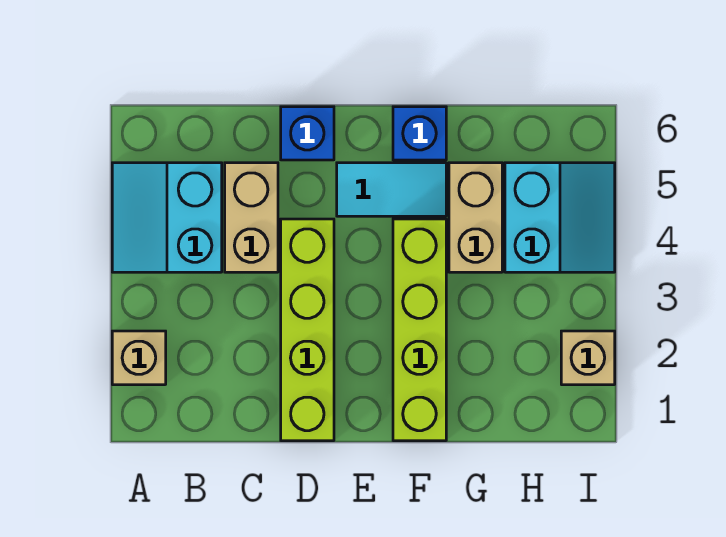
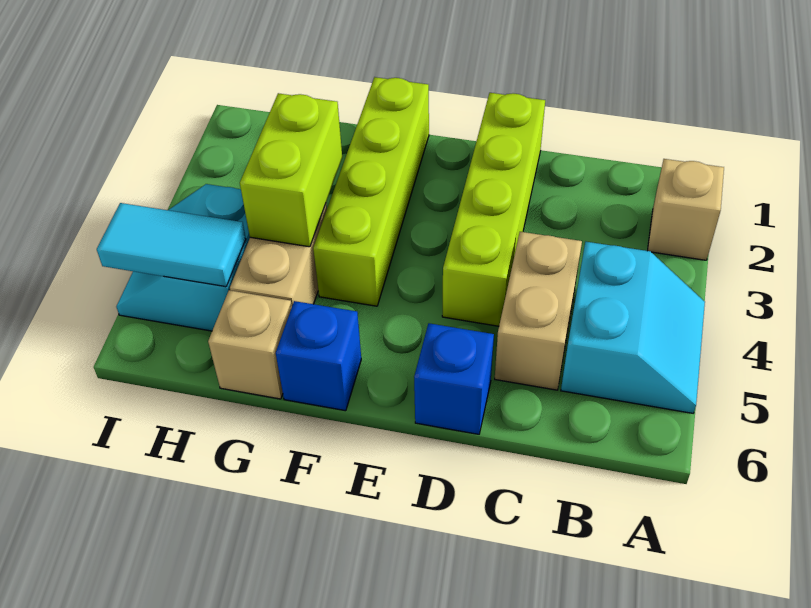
cyan tile E5:F5 level 1 -> cyan tile H5:I5 level 2
none -> lime brick G3:G4 level 2
tan brick I2 level 1 -> tan brick G6 level 1

